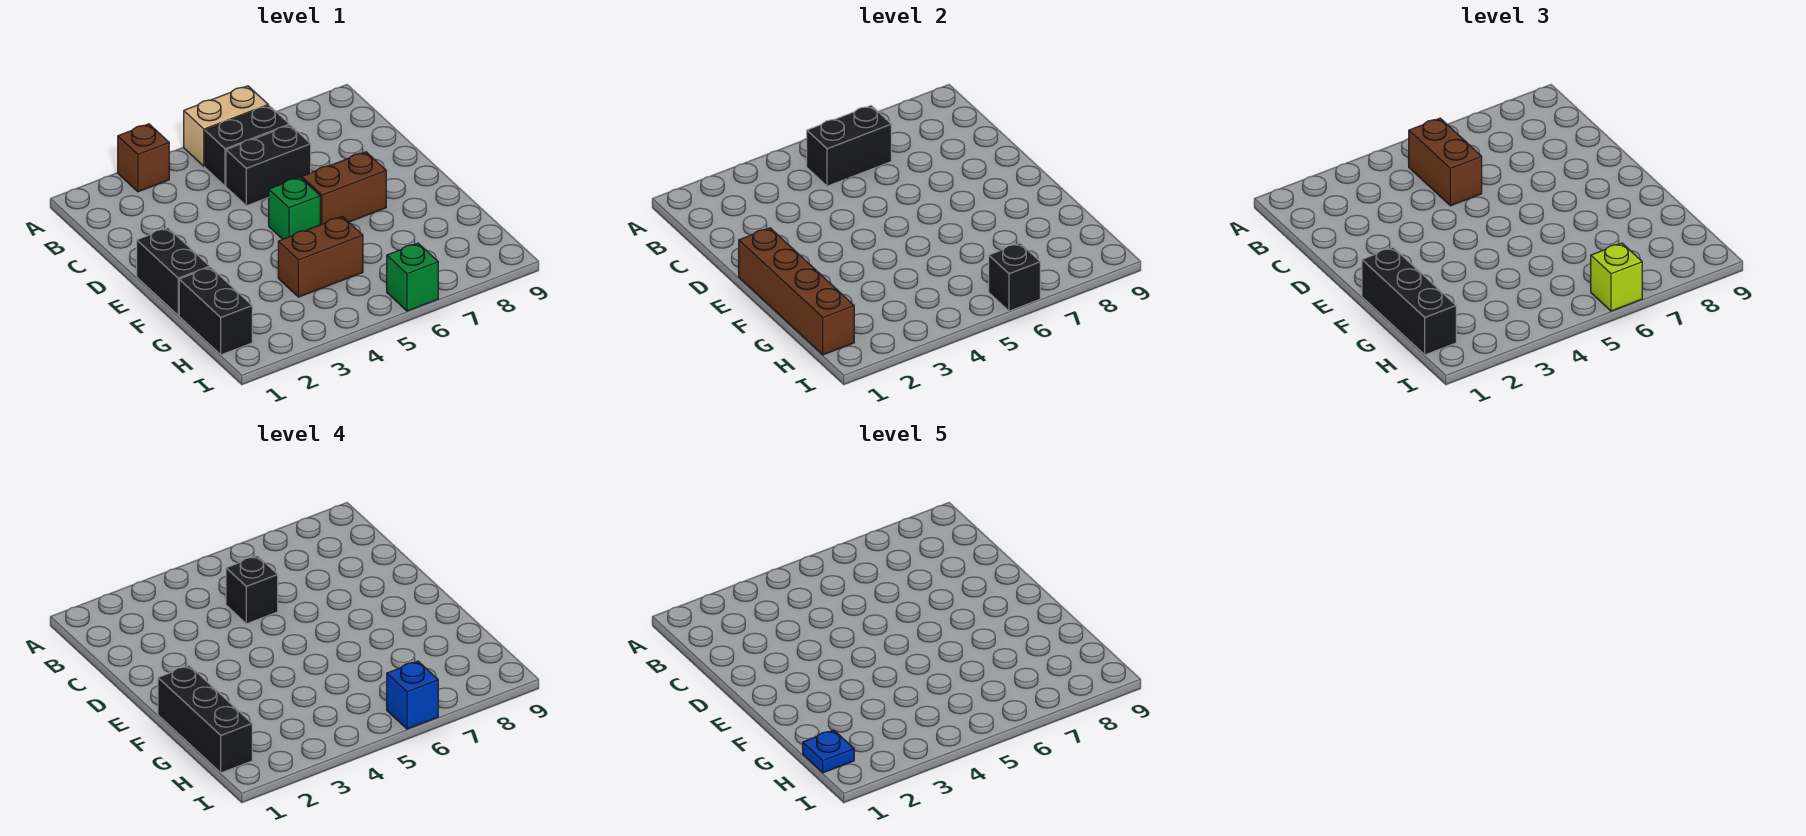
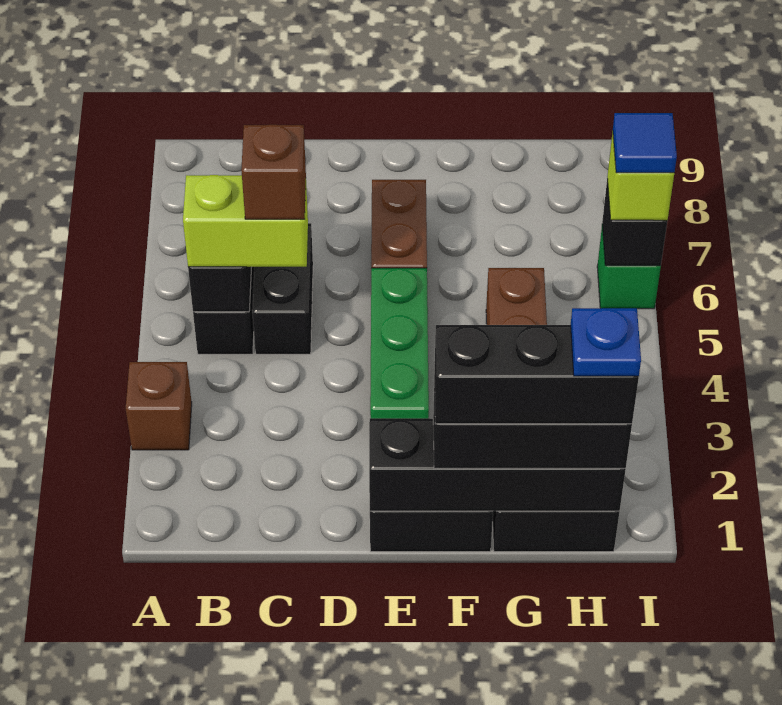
tan brick A5:A6 level 1 -> none
brown brick B5:C5 level 3 -> lime brick B5:C5 level 3
black brick C5 level 4 -> brown brick C5 level 4
brown brick E1:H1 level 2 -> black brick E1:H1 level 2
green brick E5 level 1 -> green brick E3:E5 level 1
blue brick I6 level 4 -> blue tile I6 level 4

